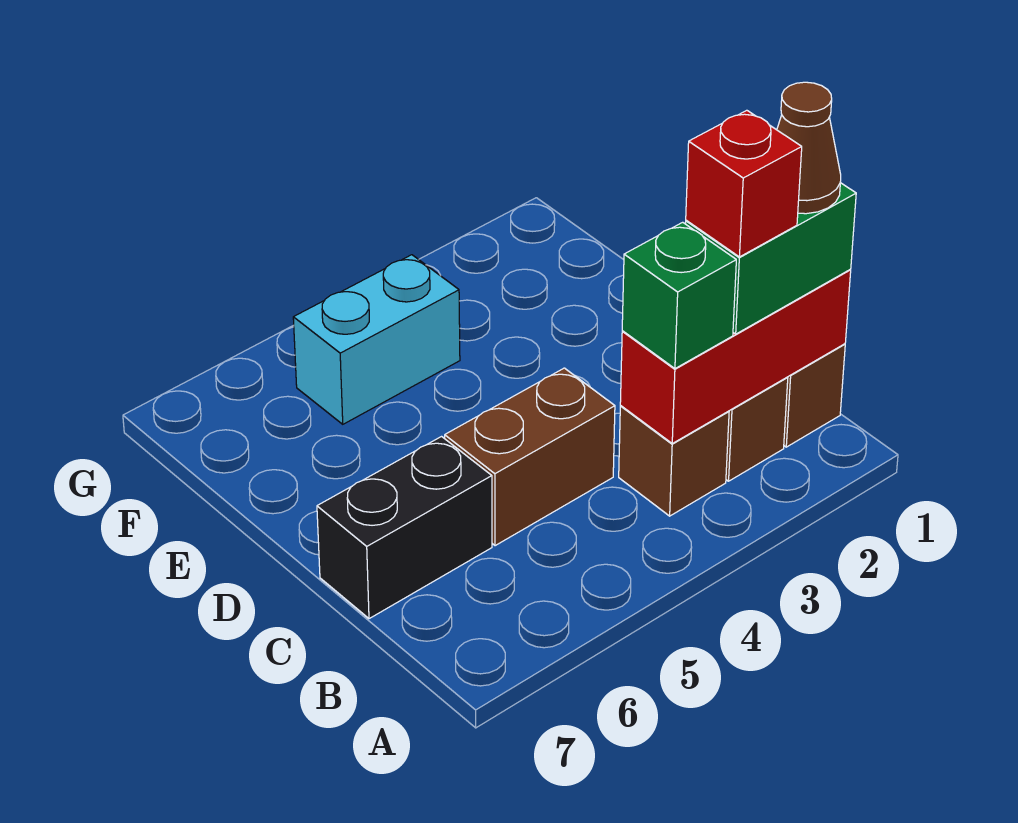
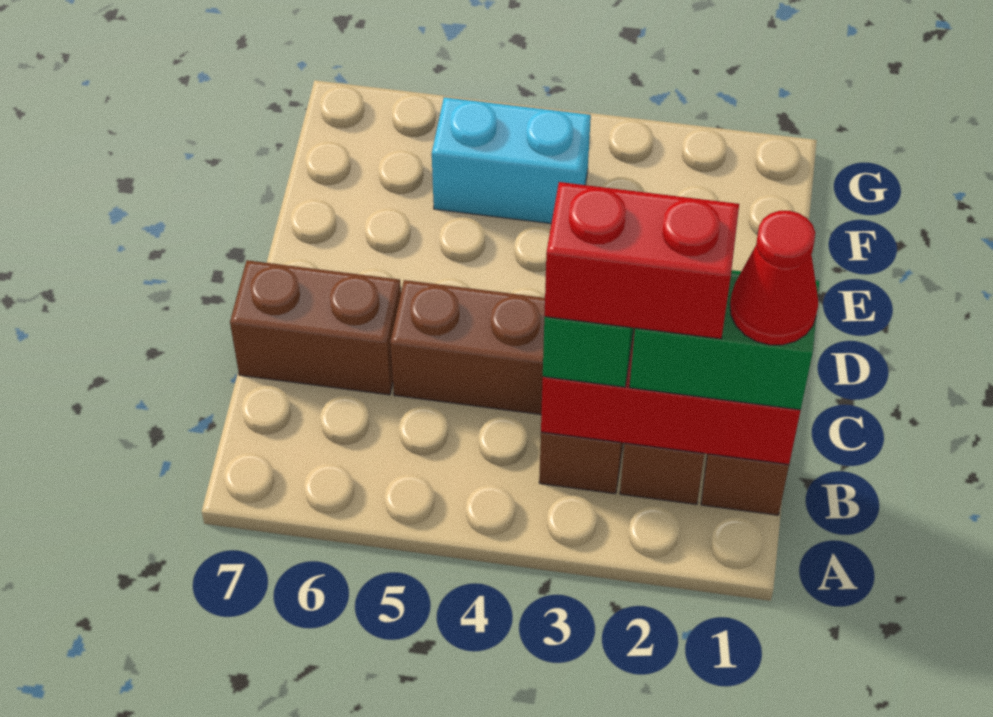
brown cone B1 level 4 -> red cone B1 level 4
red brick B2 level 4 -> red brick B2:B3 level 4
black brick C6:C7 level 1 -> brown brick C6:C7 level 1

